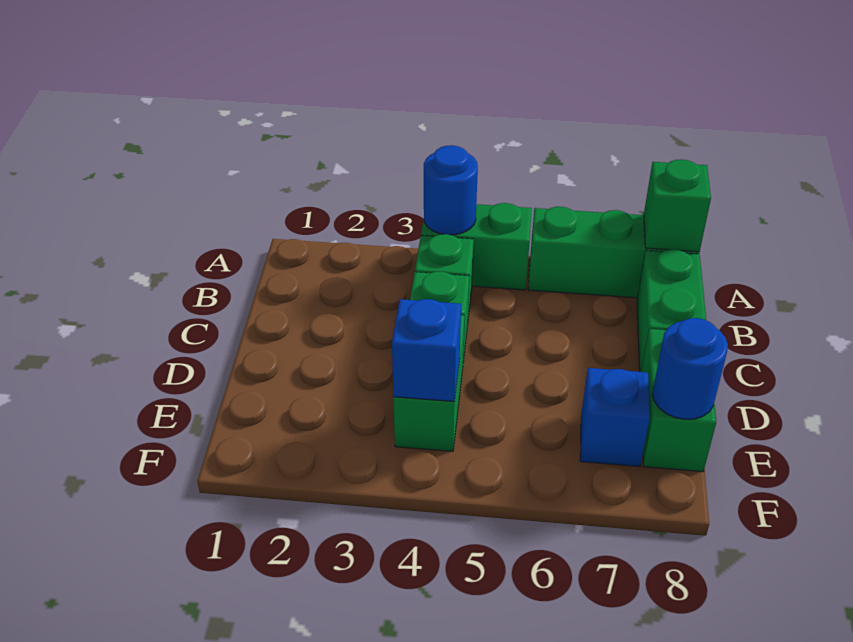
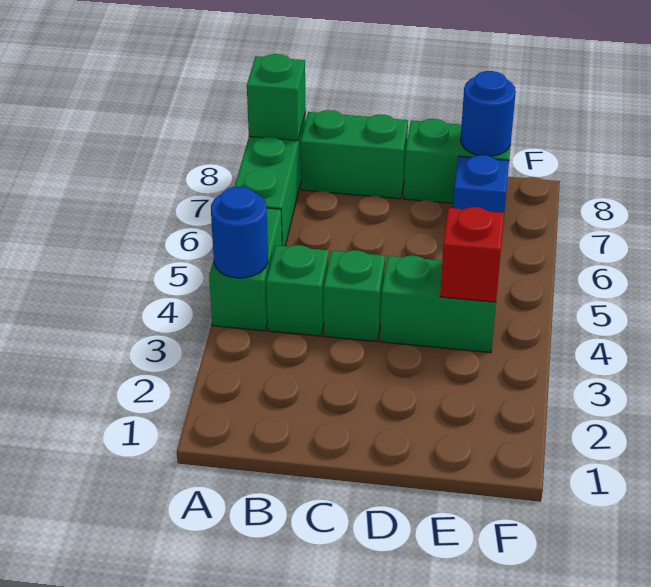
blue brick E4 level 2 -> red brick E4 level 2

